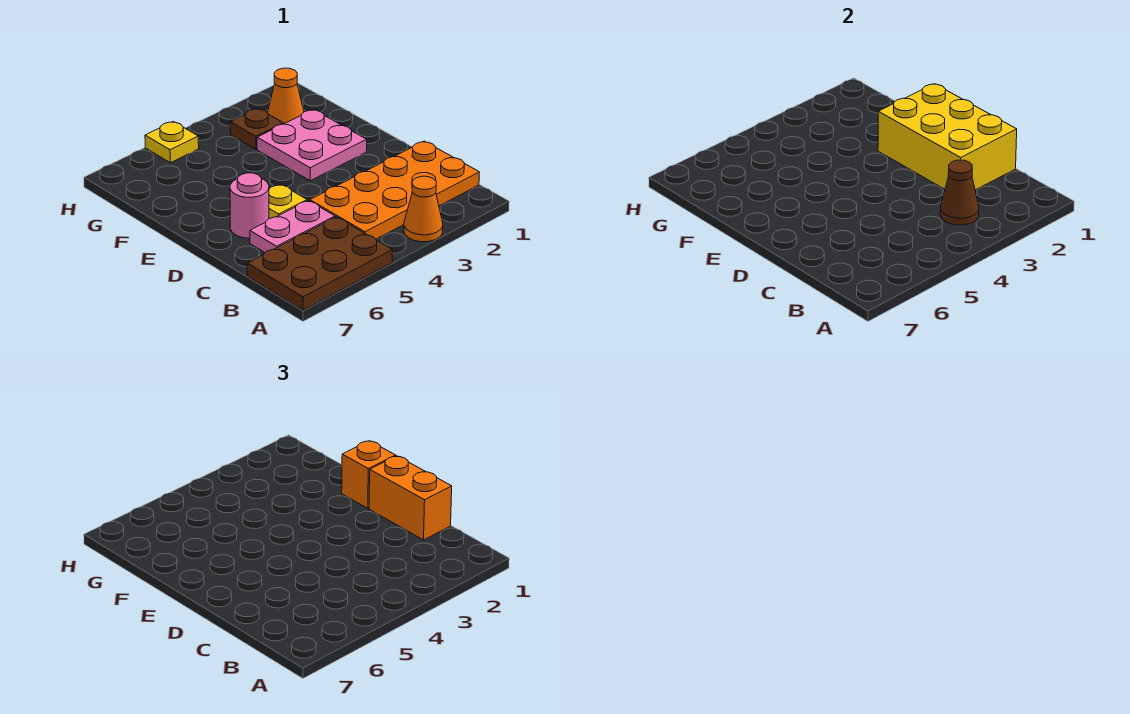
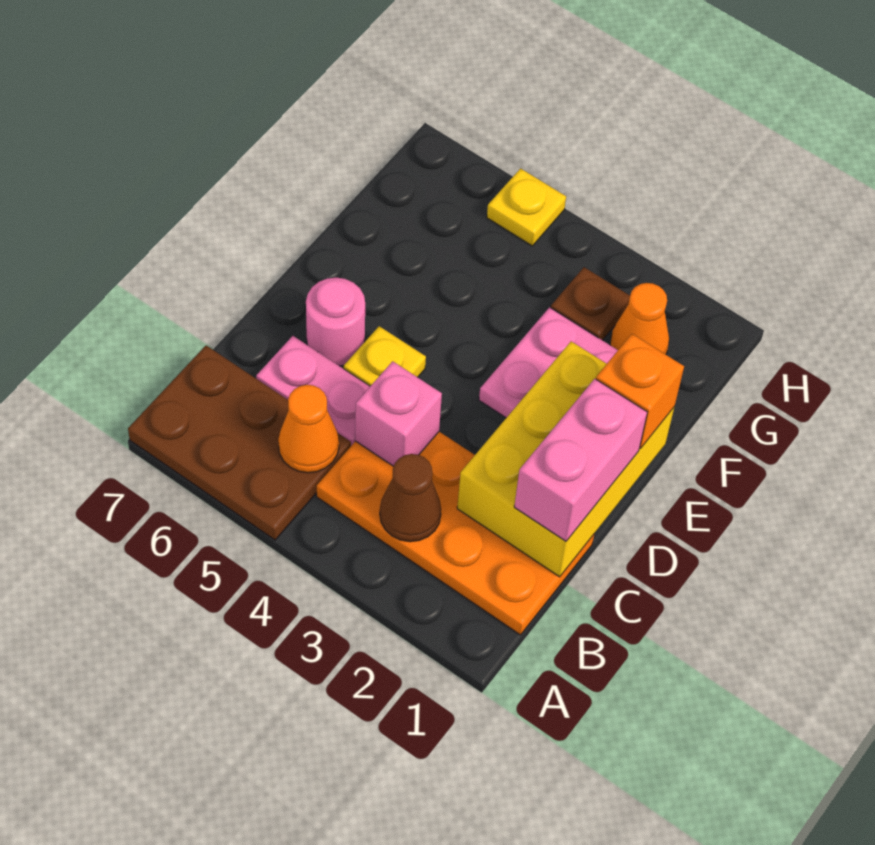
orange cone A3 level 1 -> orange cone B5 level 2
orange brick C1:D1 level 3 -> pink brick C1:D1 level 3
none -> pink brick C4 level 2

